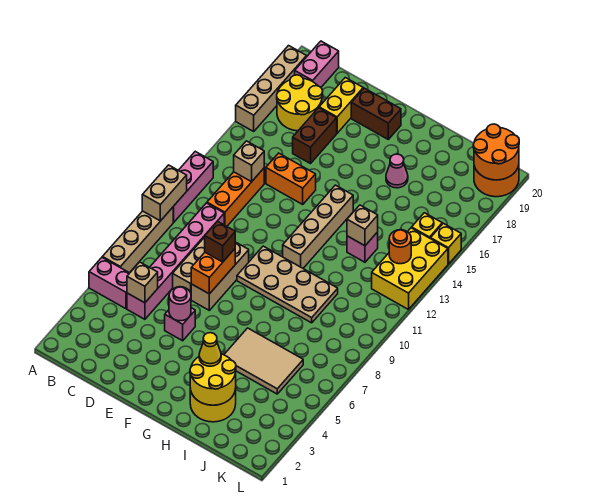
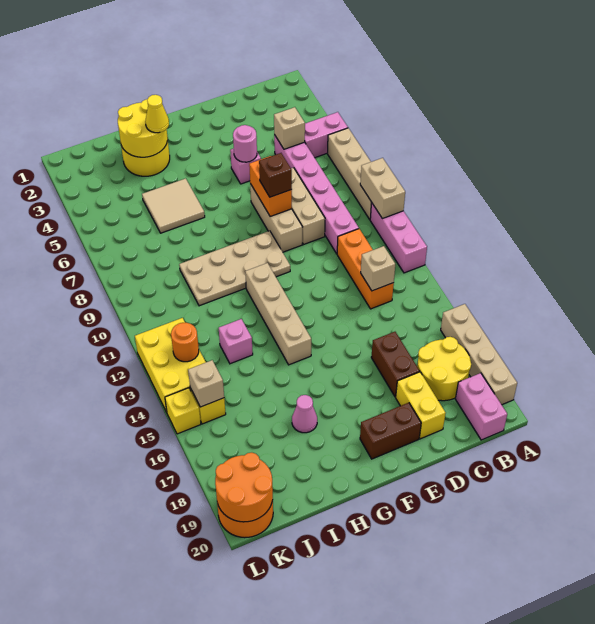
orange brick D14:E14 level 1 -> none
tan tile H5:J6 level 1 -> tan tile H5:I6 level 1
tan brick I13 level 2 -> tan brick K15 level 2

